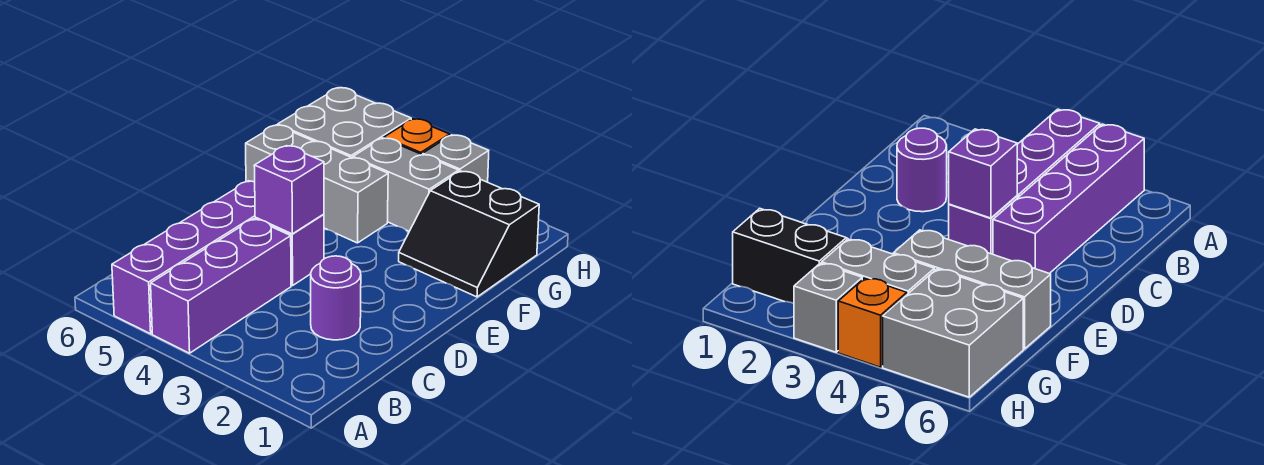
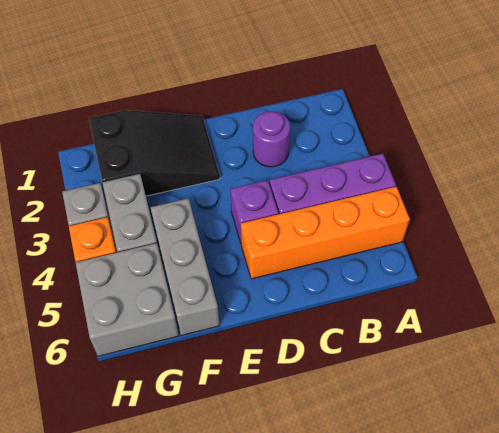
purple brick A5:D5 level 1 -> orange brick A5:D5 level 1
purple brick D4 level 2 -> none
black slope F1:G2 level 1 top G -> black slope E1:G2 level 1 top G

